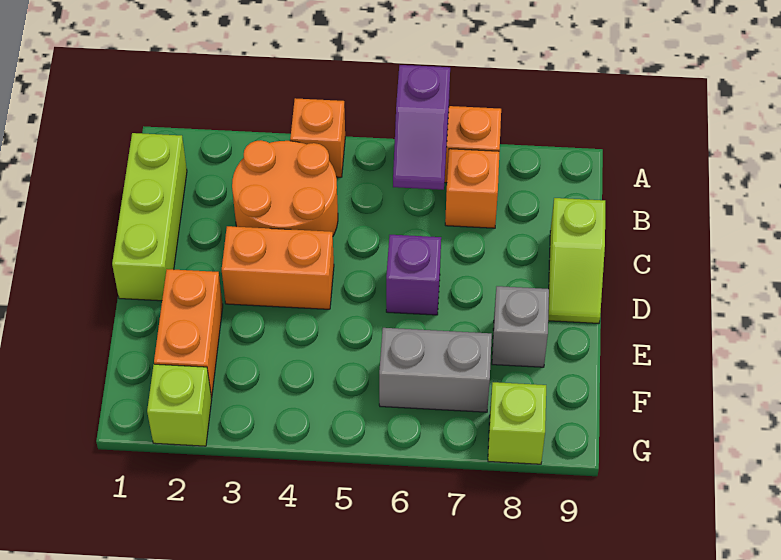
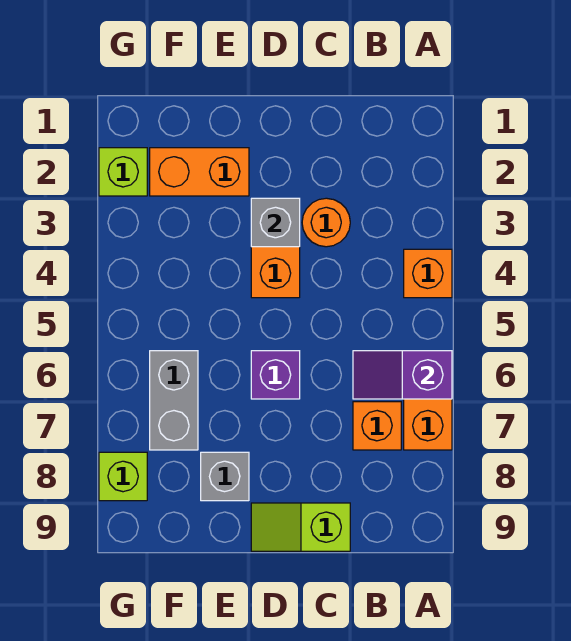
lime brick B1:D1 level 1 -> none
orange round brick B3:C4 level 1 -> orange round brick C3 level 1
none -> grey brick D3 level 2

